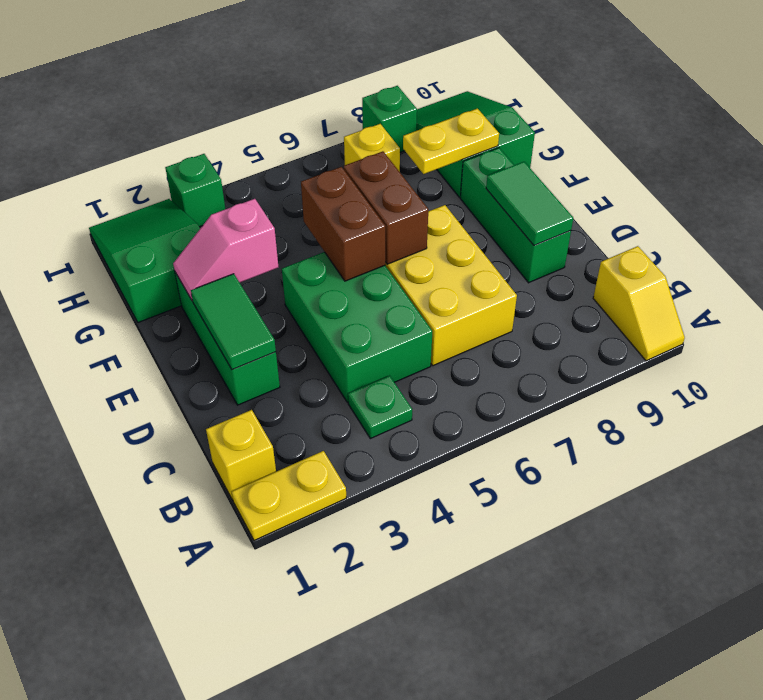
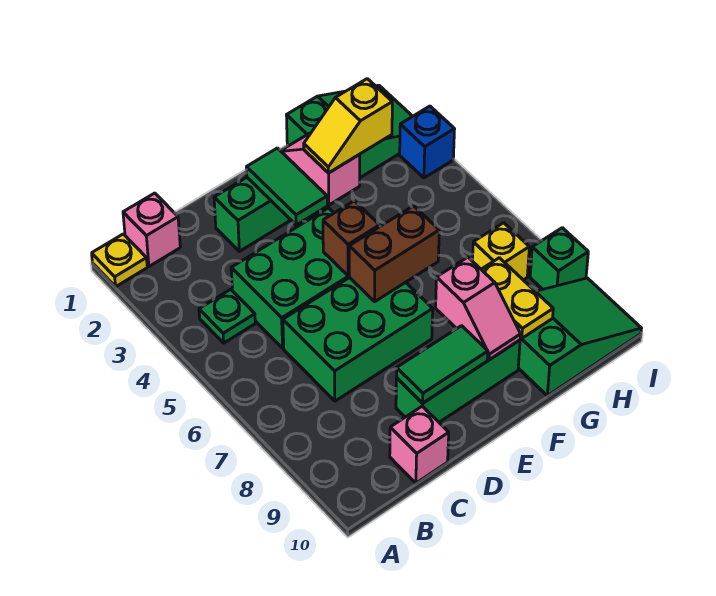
yellow plate A1:A2 level 1 -> yellow plate A1 level 1
yellow slope A10:B10 level 1 top B -> yellow slope F3:G3 level 3 top G
yellow brick B1 level 1 -> pink brick B1 level 1
yellow brick C6:E7 level 1 -> green brick C6:E7 level 1
none -> pink brick C10 level 1
green tile D2:E2 level 2 -> green tile E2:E3 level 2
brown brick E5:F5 level 2 -> brown brick E5 level 2
none -> pink slope F8:F9 level 2 top 8
green brick I3 level 1 -> blue brick I3 level 1

